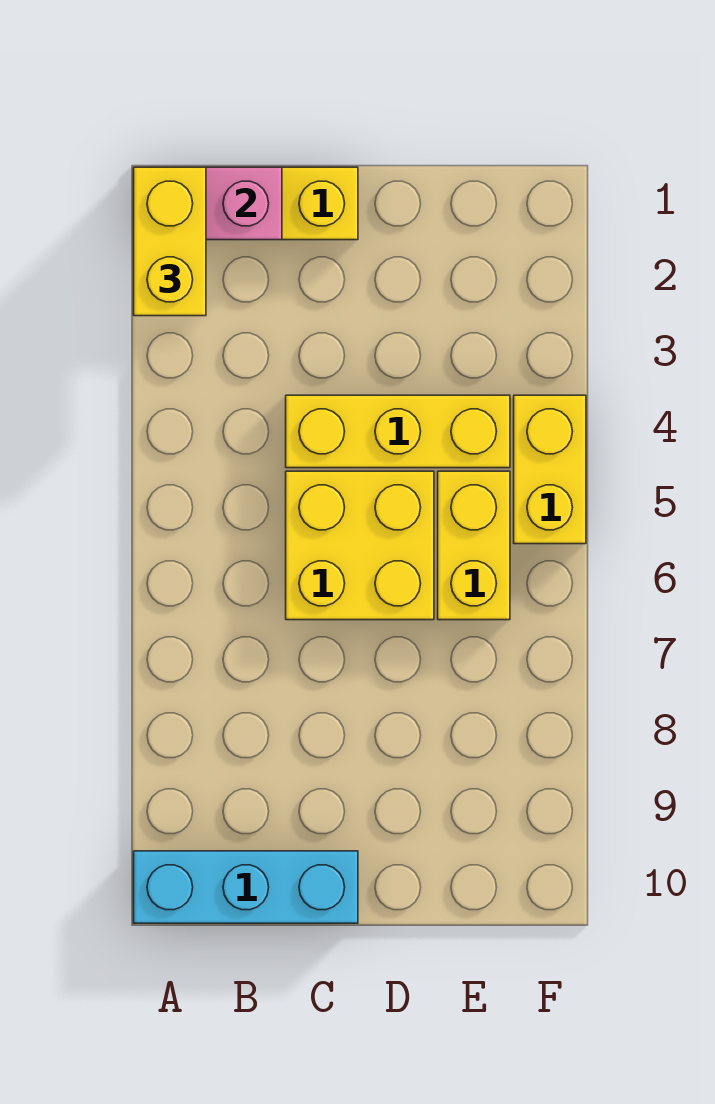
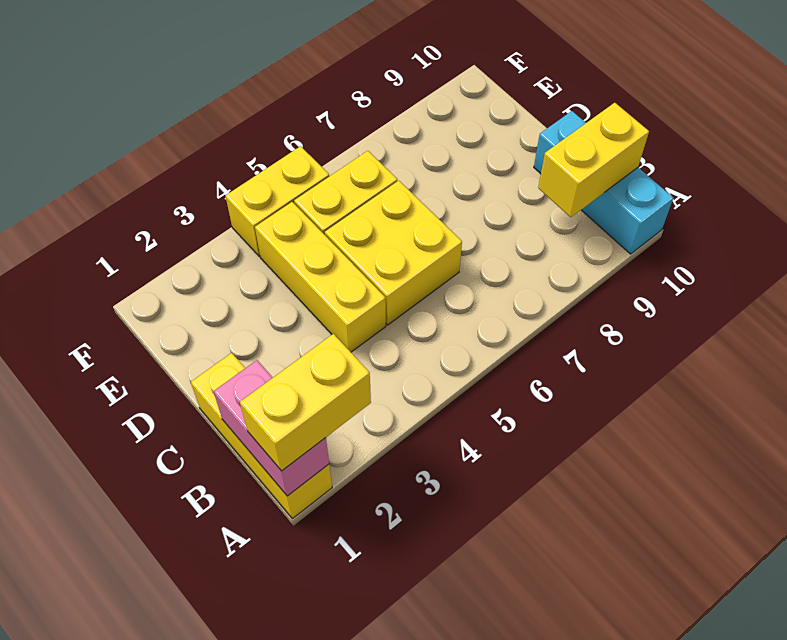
none -> yellow brick B9:B10 level 2

